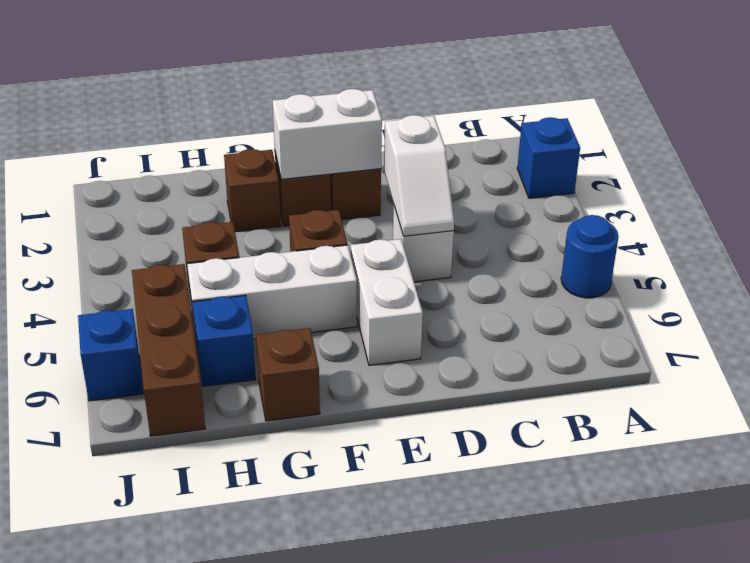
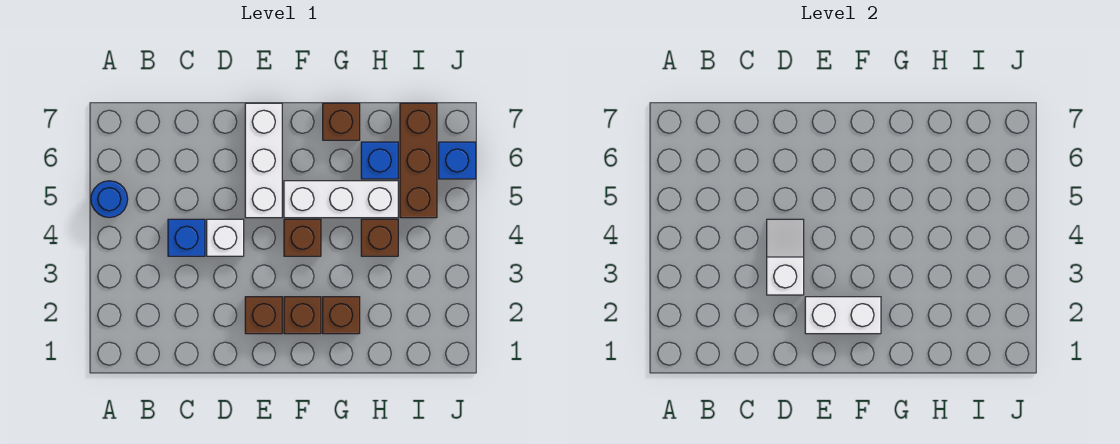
blue brick A2 level 1 -> blue brick C4 level 1
white brick E5:E6 level 1 -> white brick E5:E7 level 1

